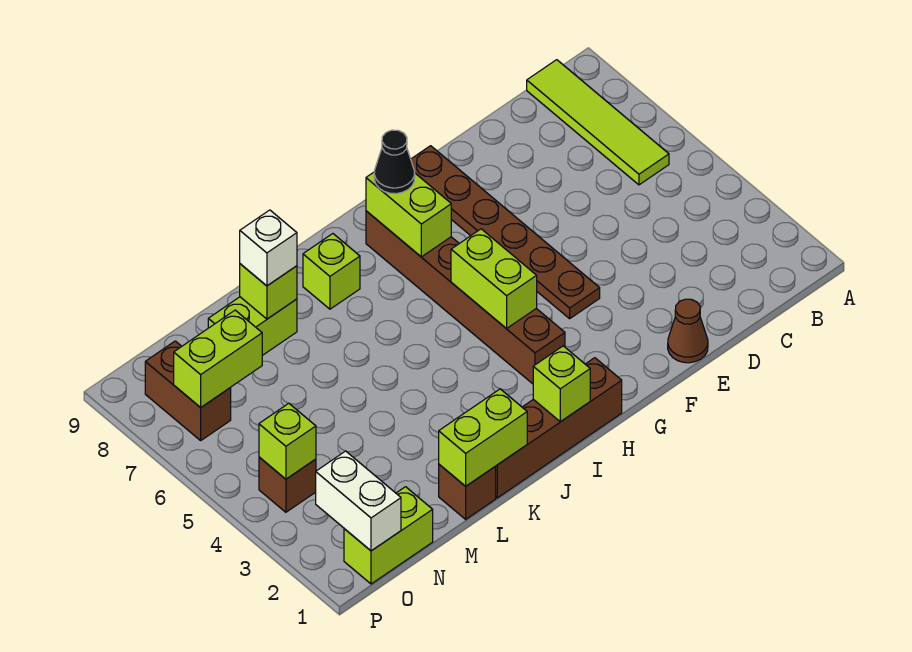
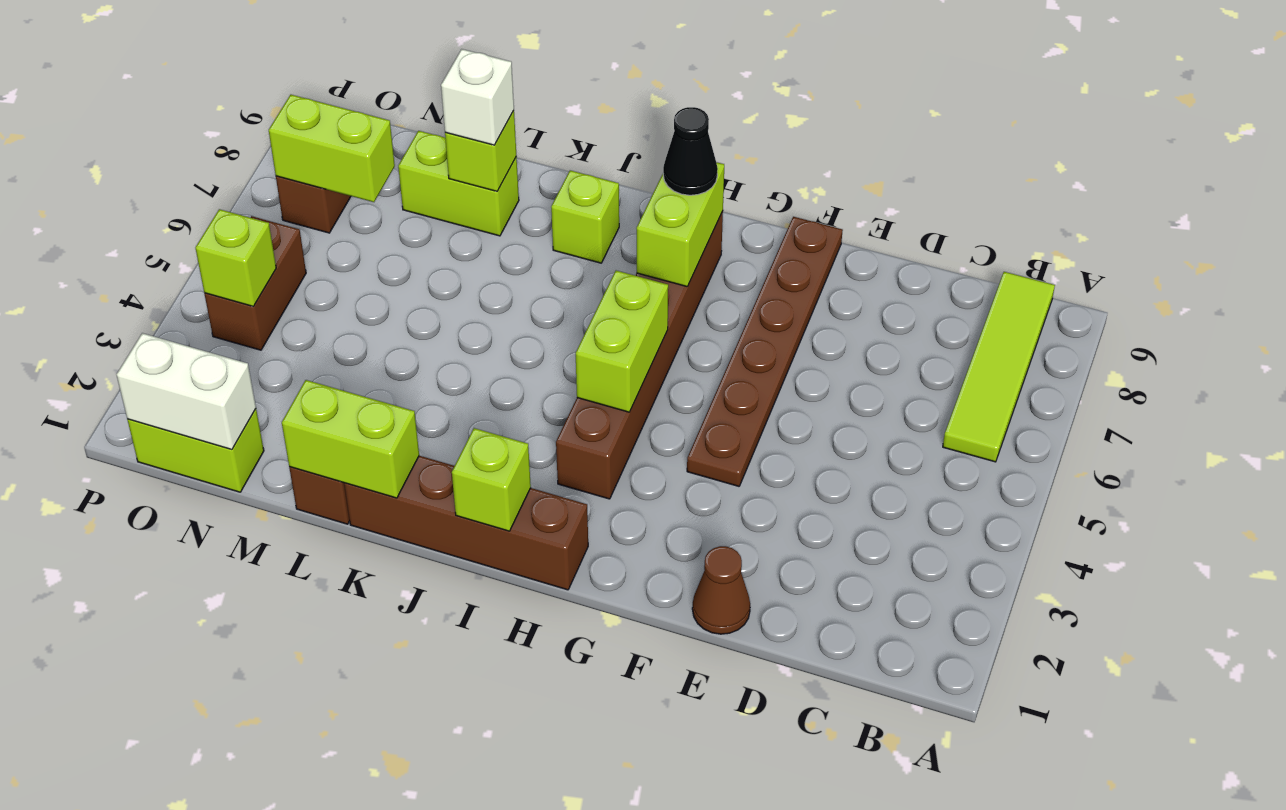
white brick O1:O2 level 2 -> white brick N1:O1 level 2
brown brick O4 level 1 -> brown brick O4:O5 level 1

